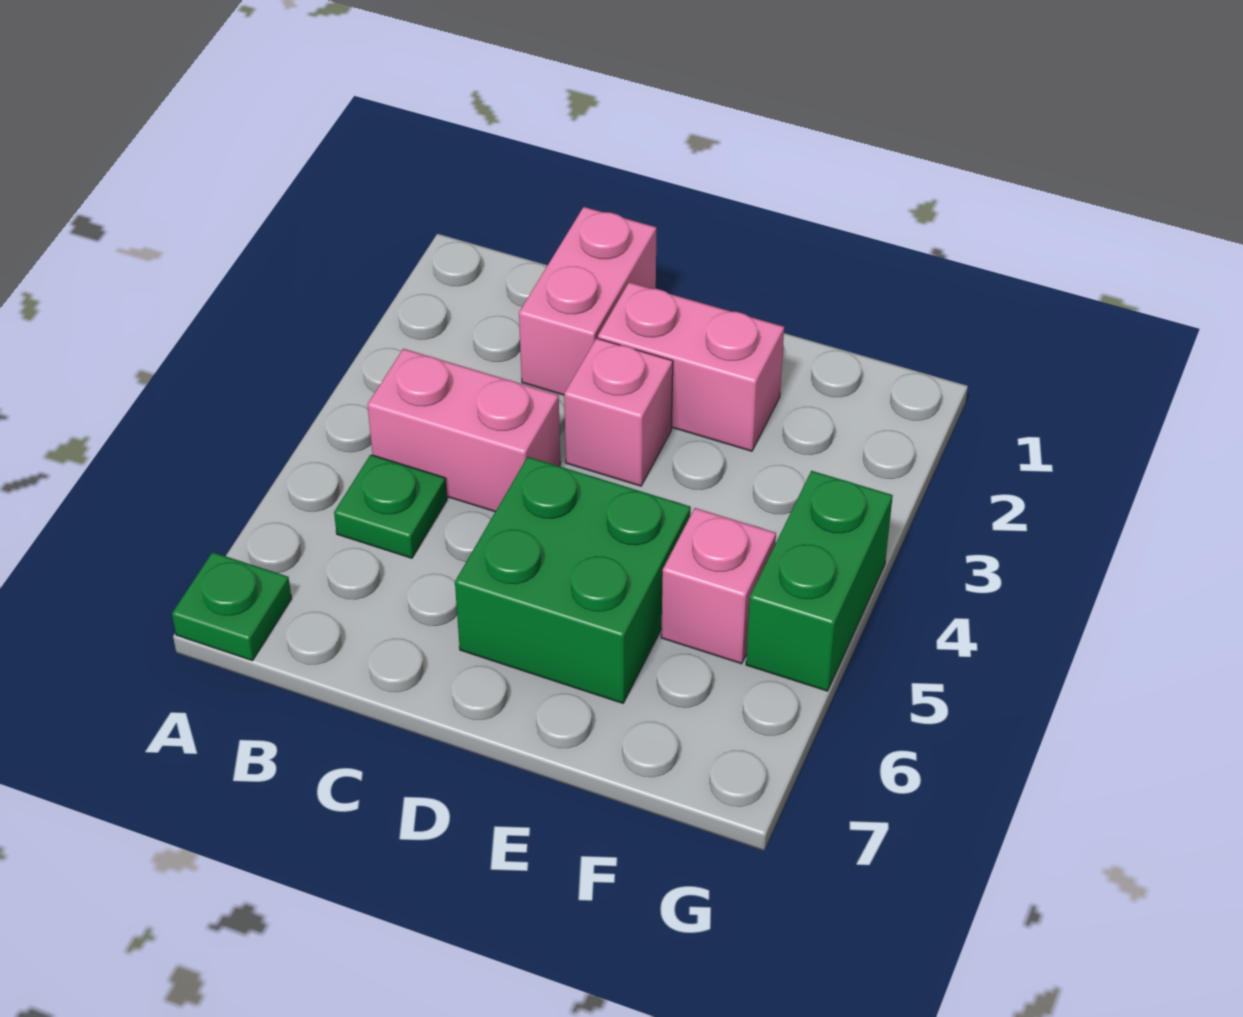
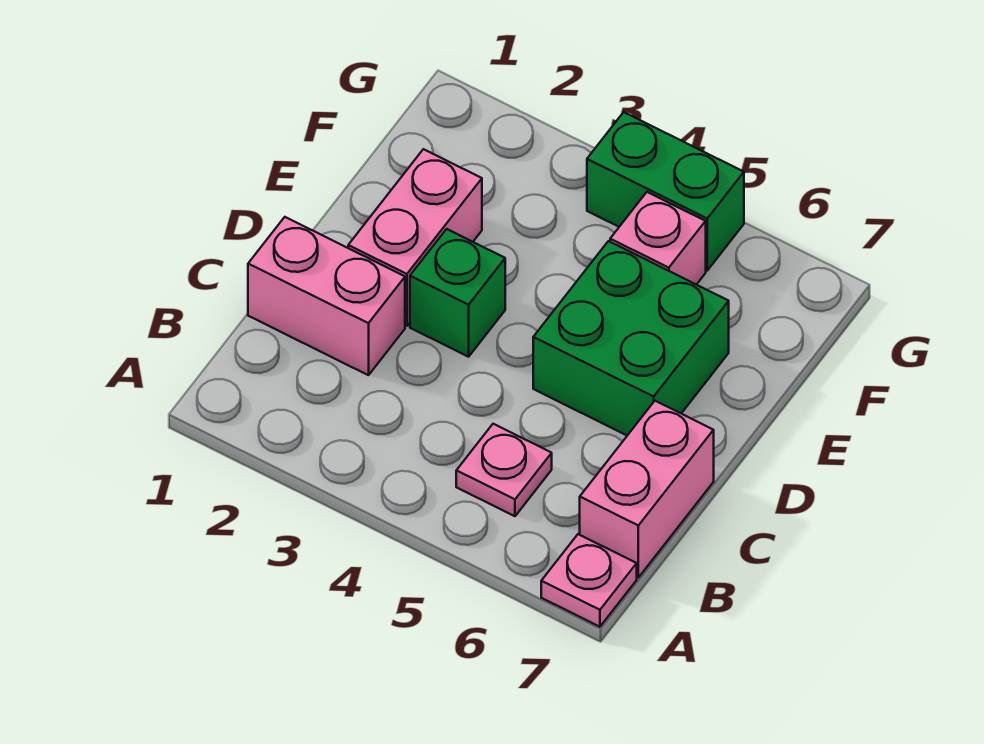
green plate A7 level 1 -> pink plate A7 level 1
pink brick B4:C4 level 1 -> pink brick B7:C7 level 1
green plate B5 level 1 -> pink plate B5 level 1
pink brick D3 level 1 -> green brick D3 level 1

